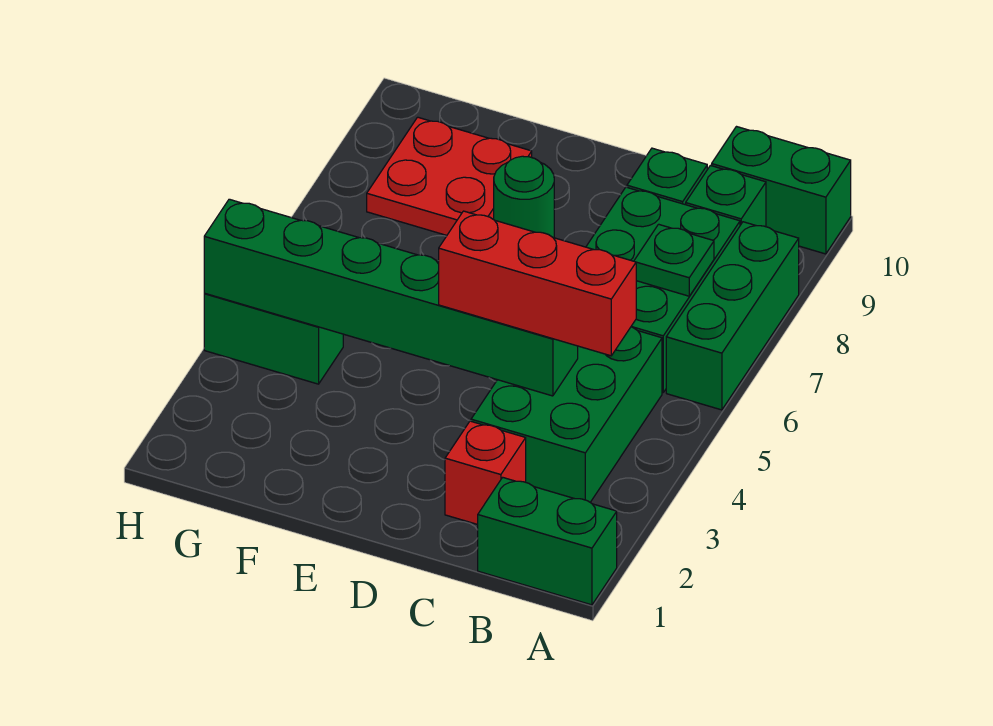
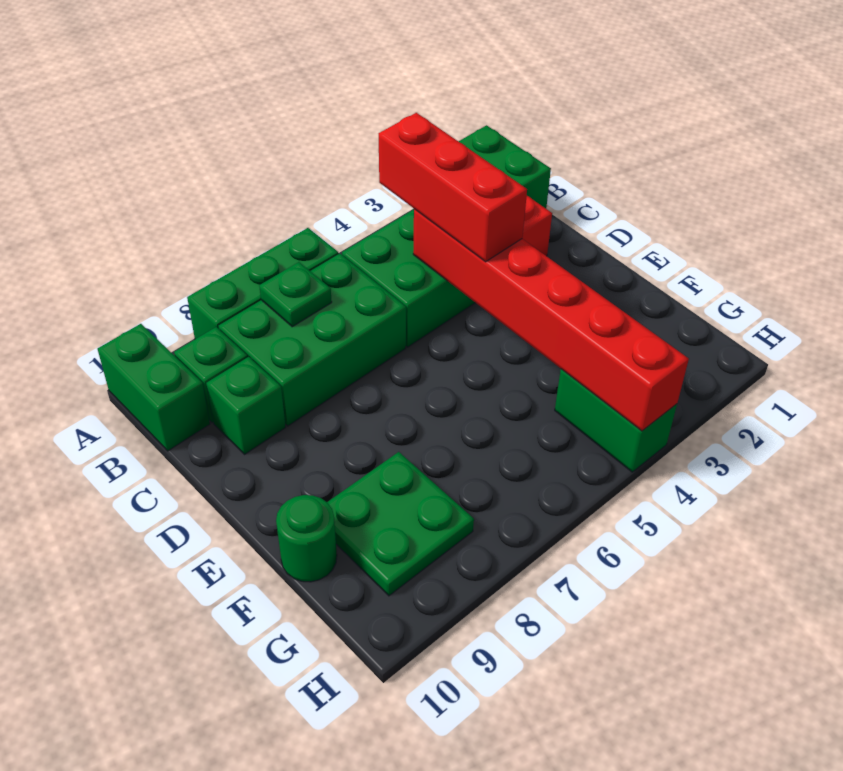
green brick C4:H4 level 2 -> red brick C4:H4 level 2
green round brick E8 level 1 -> green round brick F10 level 1
red plate F8:G9 level 1 -> green plate F8:G9 level 1

